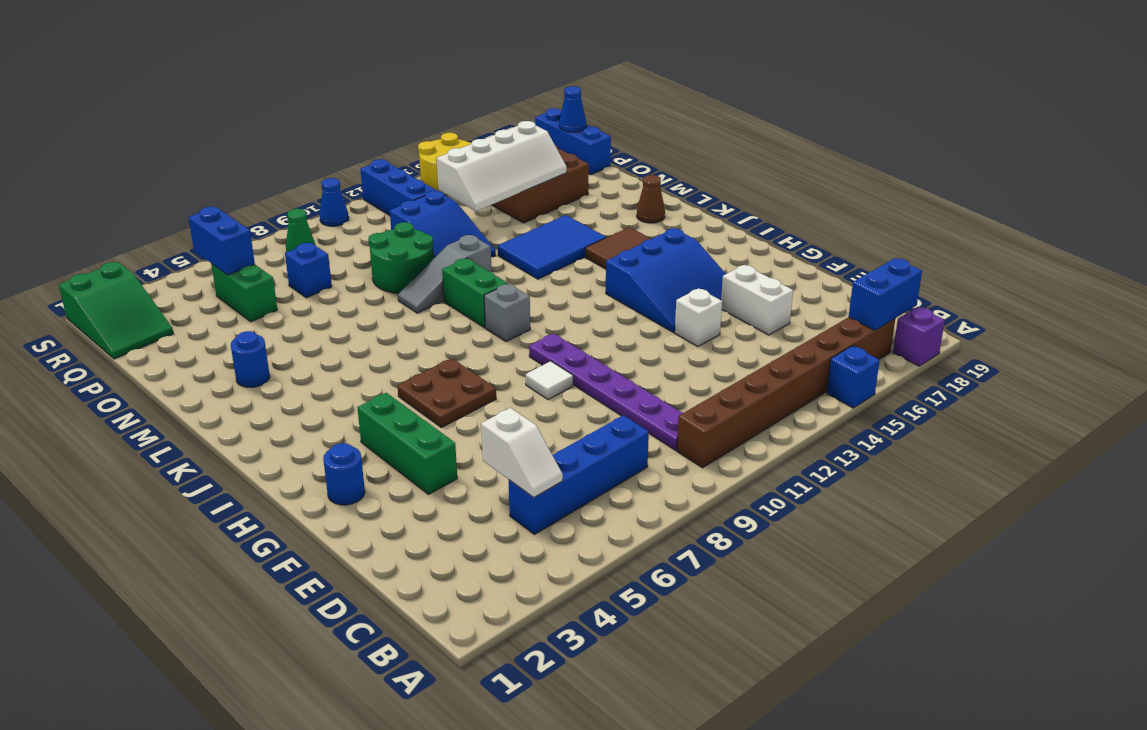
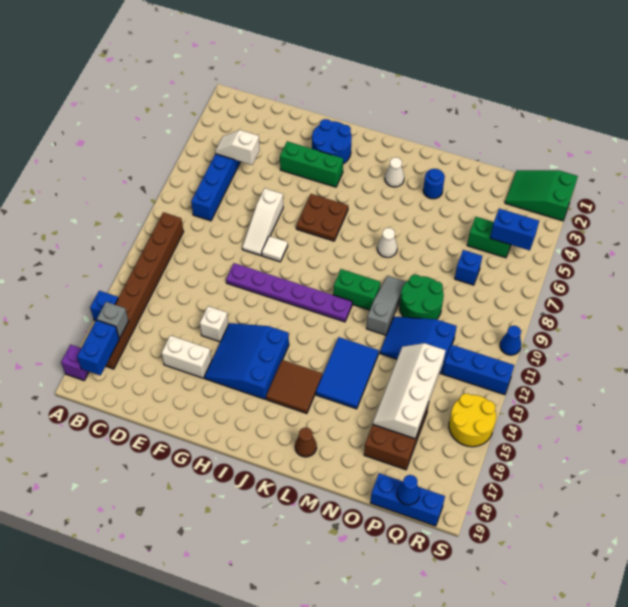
purple plate C10:H10 level 1 -> purple plate F11:K11 level 1
none -> white slope F7:F9 level 1 top 7
blue round brick G2 level 1 -> blue round brick G2:H3 level 1
grey brick J10 level 1 -> grey brick B16 level 2
none -> white cone K3 level 1
none -> white cone L7 level 1
green cone R8 level 1 -> none

